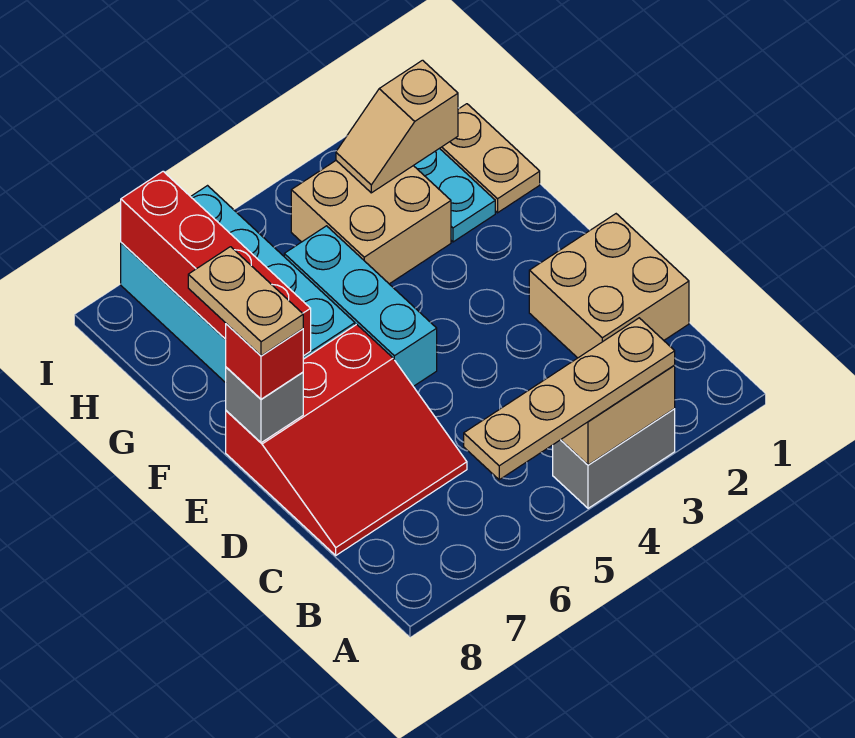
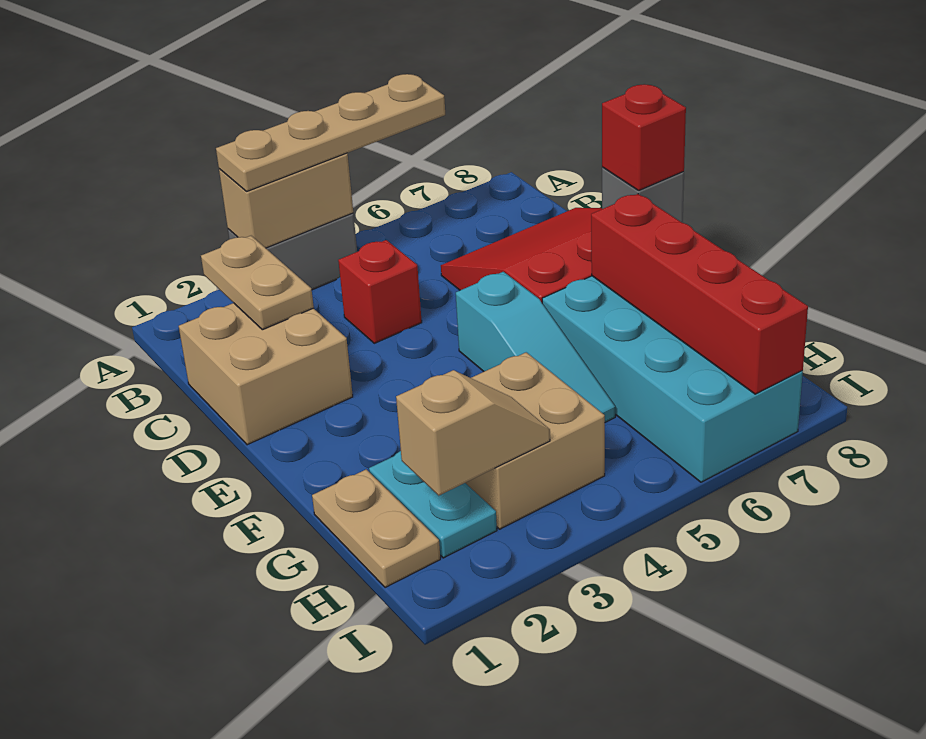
none -> red brick C4 level 1
cyan brick E5:G5 level 1 -> cyan slope E5:G5 level 1 top E
tan plate E8:F8 level 4 -> tan plate B2:C2 level 2

